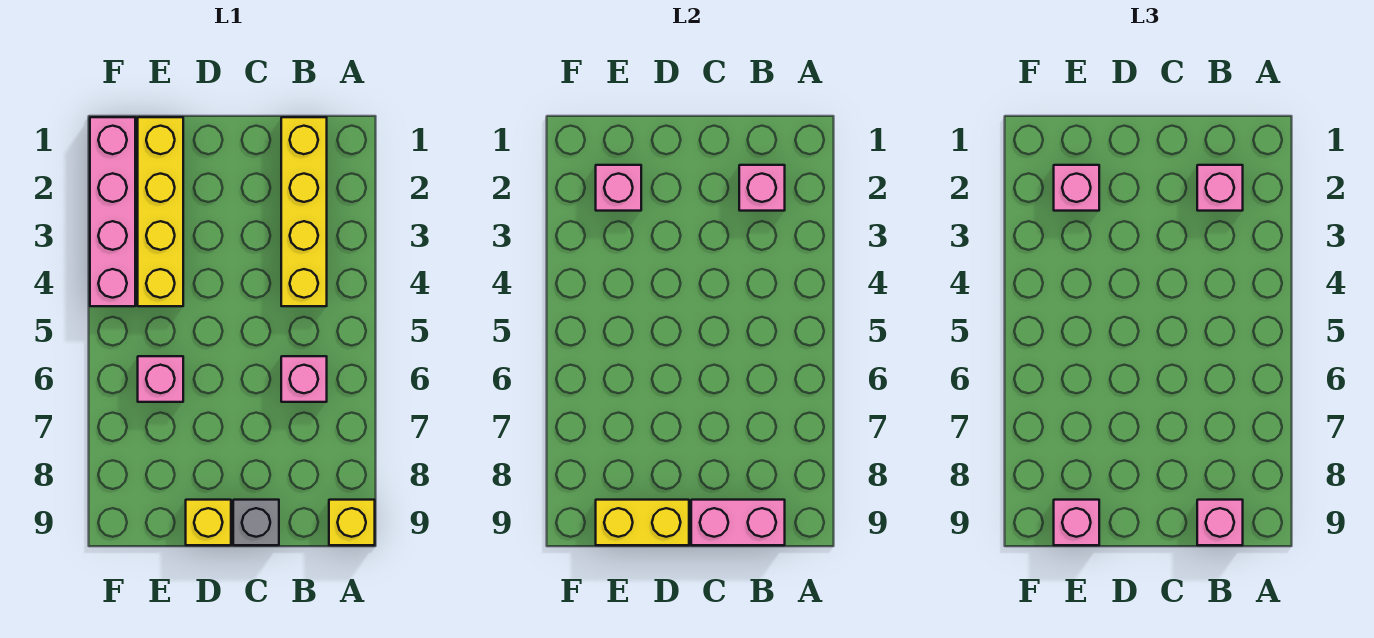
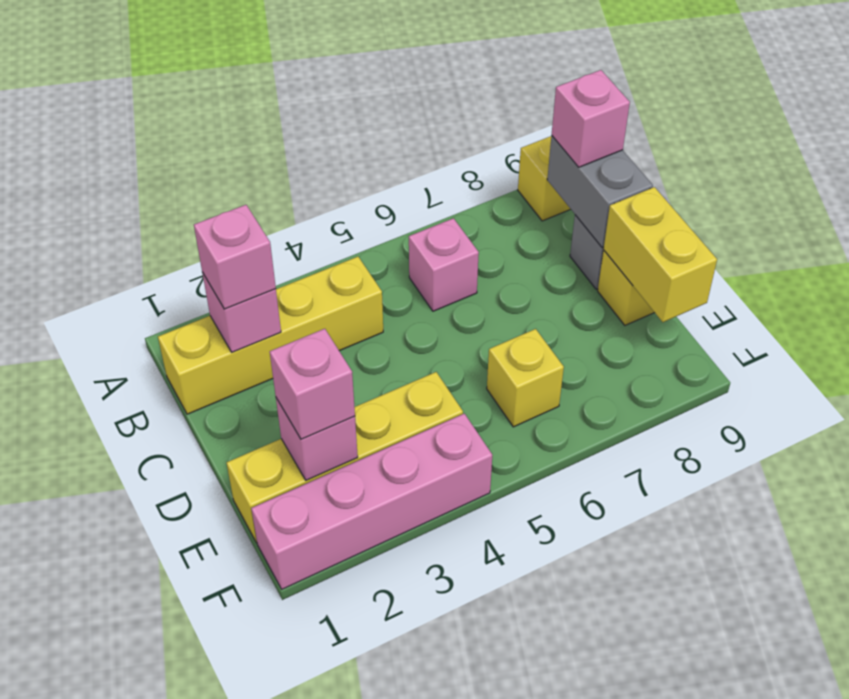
pink brick B9:C9 level 2 -> grey brick B9:C9 level 2
pink brick E6 level 1 -> yellow brick E6 level 1
pink brick E9 level 3 -> none

